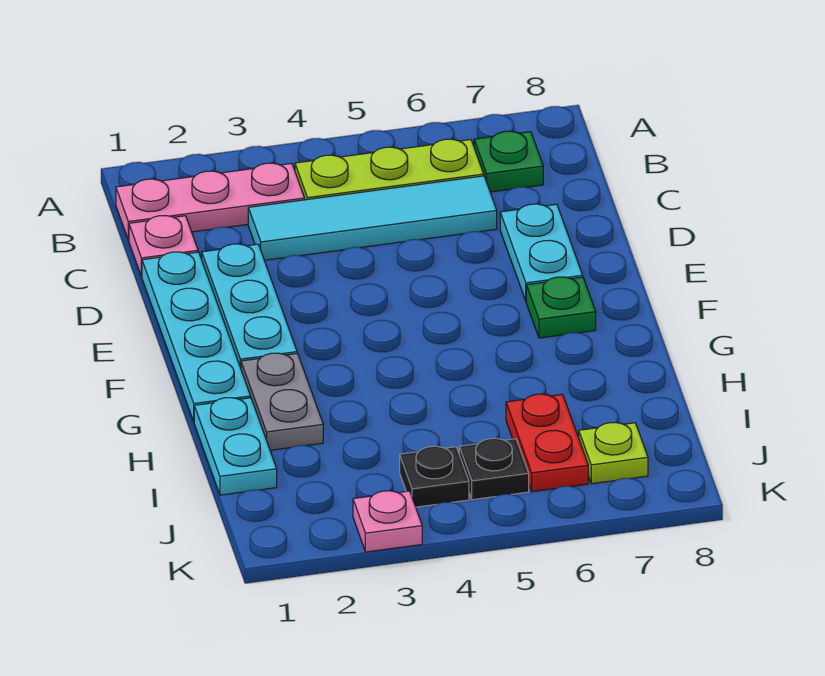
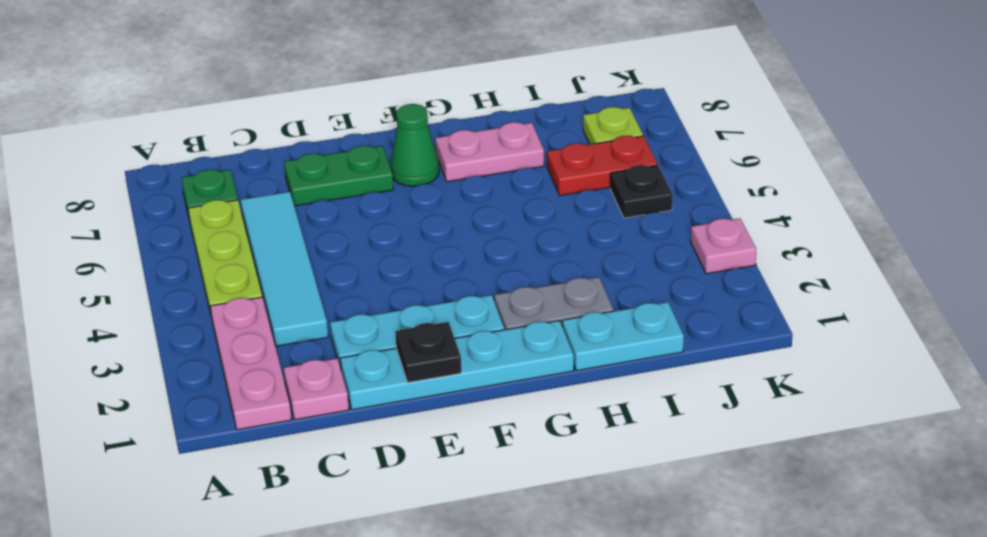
cyan plate D7:E7 level 1 -> green plate D7:E7 level 1
green plate F7 level 1 -> green cone F7 level 1
none -> pink plate G7:H7 level 1
black plate J4 level 1 -> black plate E1 level 2

